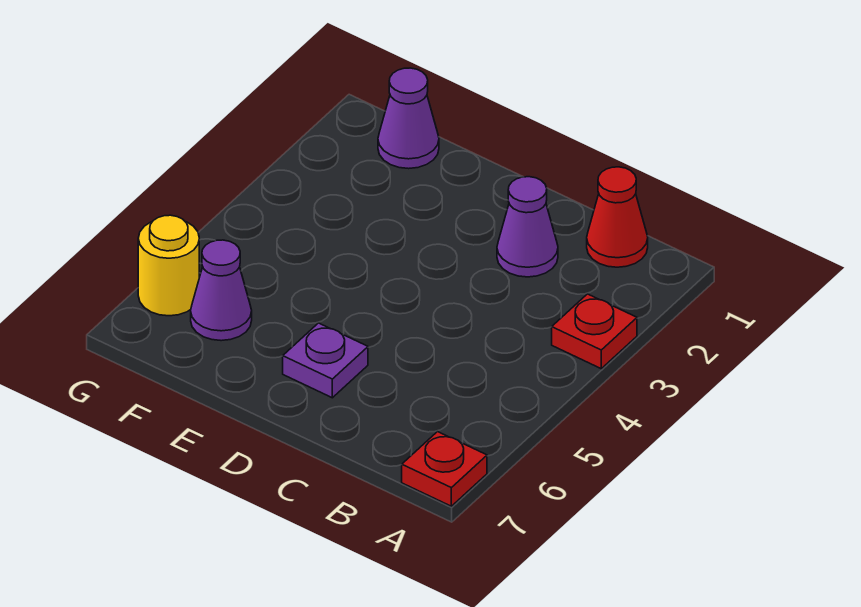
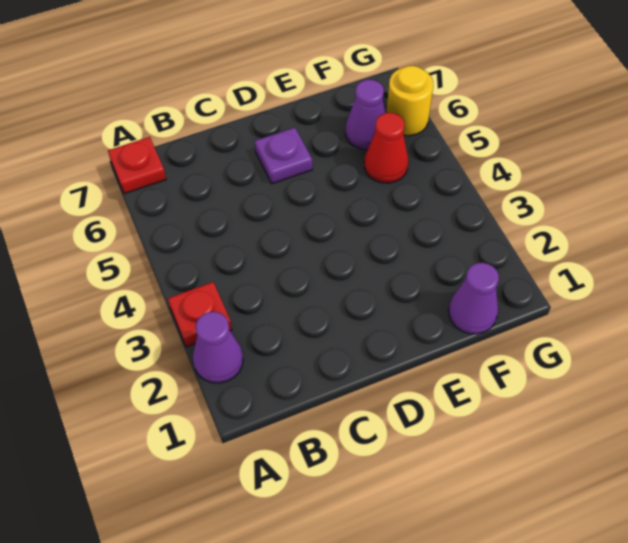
red cone B1 level 1 -> red cone F5 level 1
purple cone C2 level 1 -> purple cone A2 level 1

